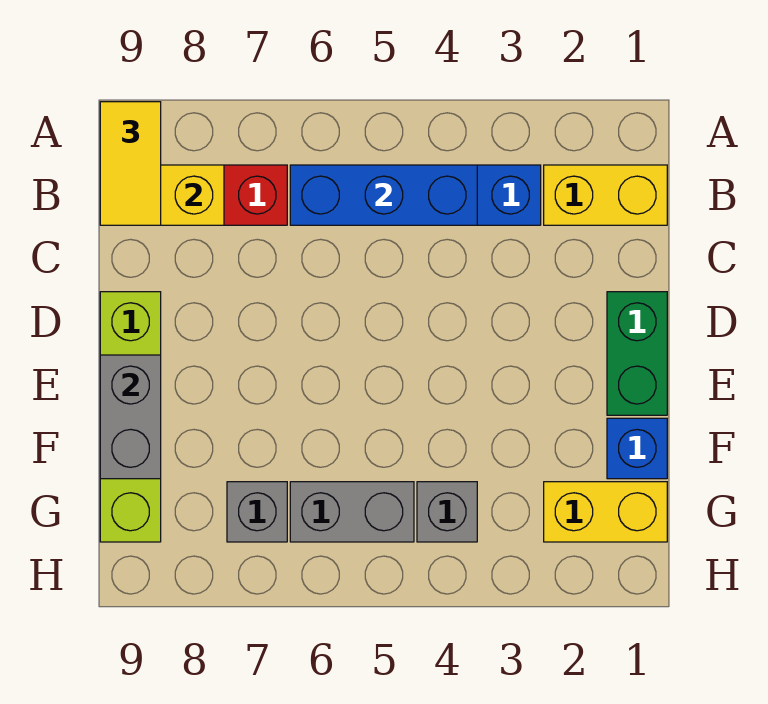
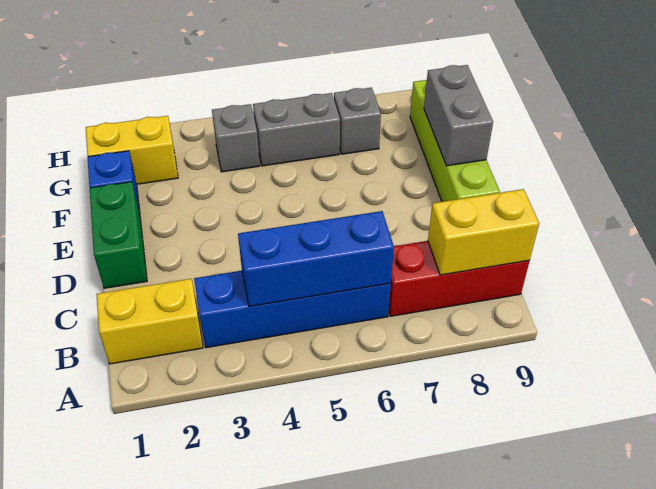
yellow tile A9:B9 level 3 -> none

